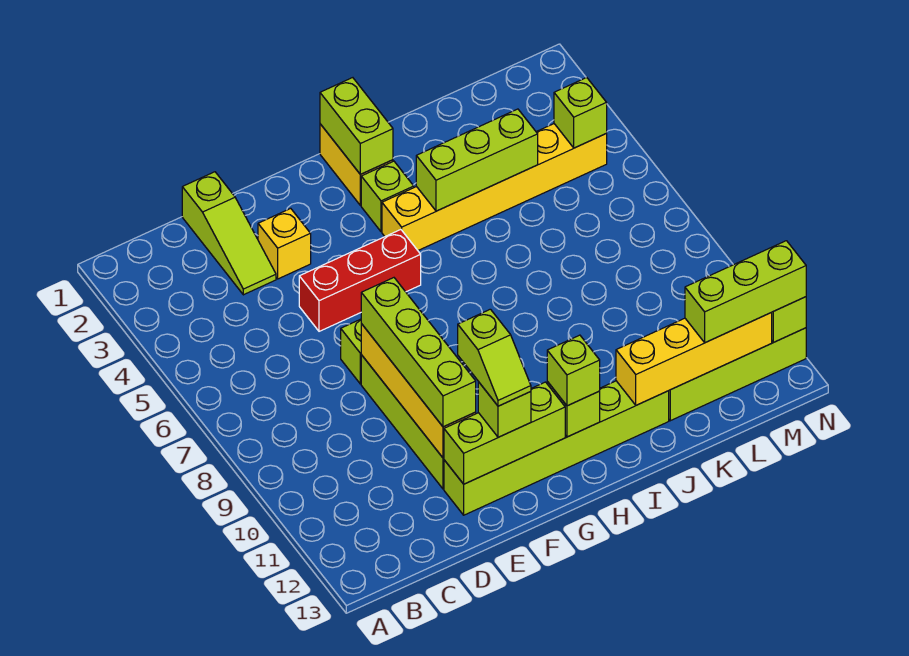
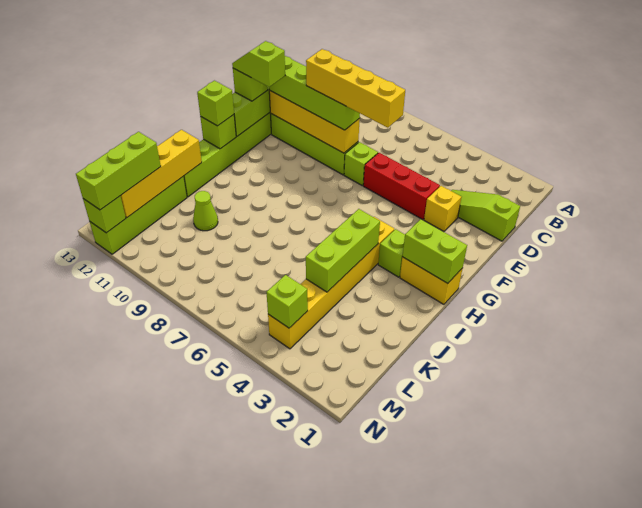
red brick E5:G5 level 1 -> red brick E4:E6 level 1
none -> yellow brick E6:E9 level 4
none -> lime cone K10 level 1

